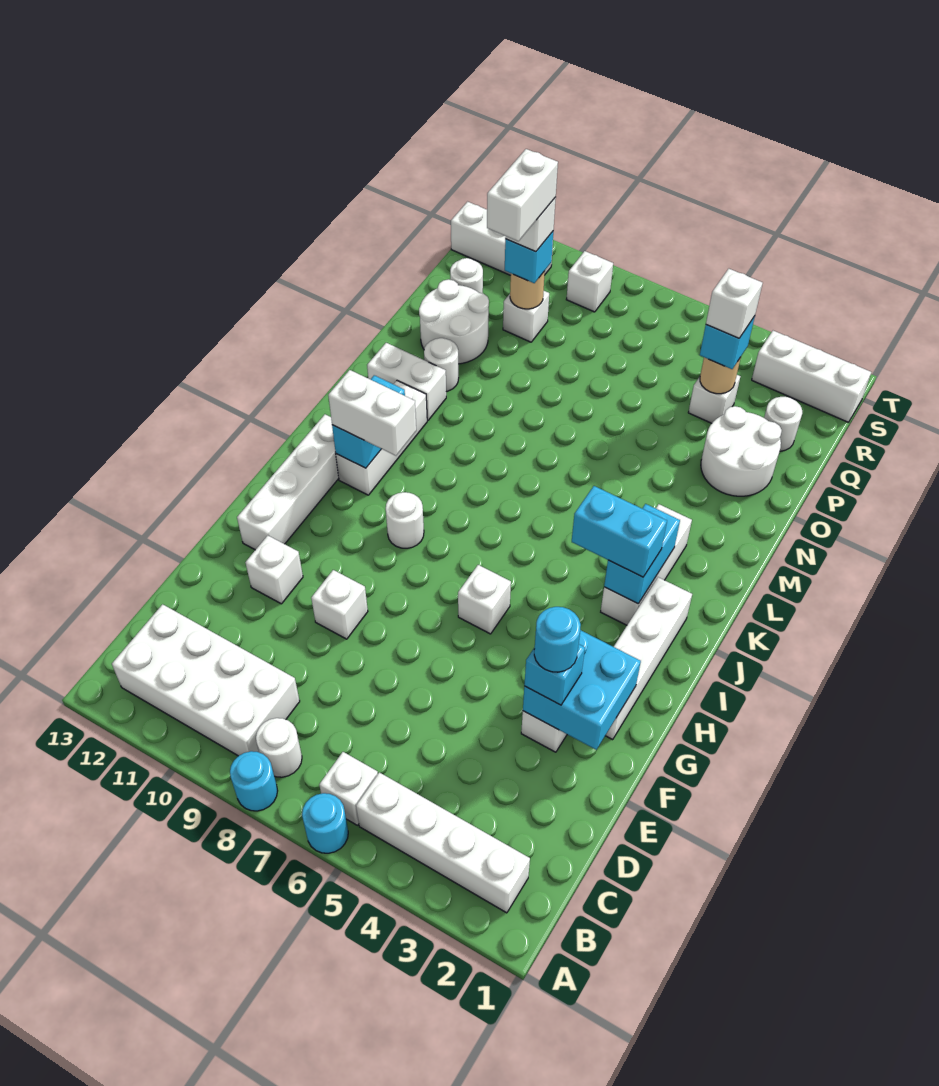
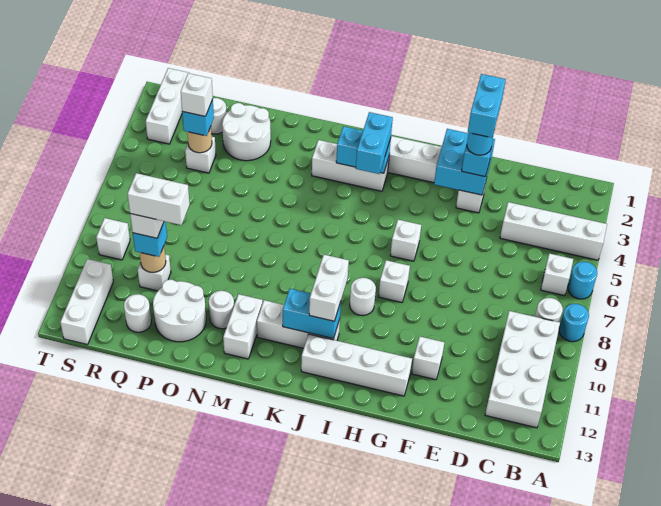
white brick B2:B5 level 1 -> white brick A4:D4 level 1
none -> cyan brick F2:F3 level 5
white brick F9 level 1 -> white brick H8 level 1

